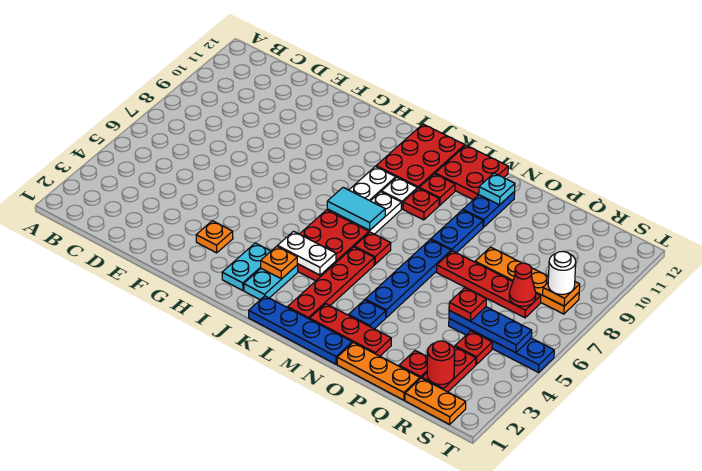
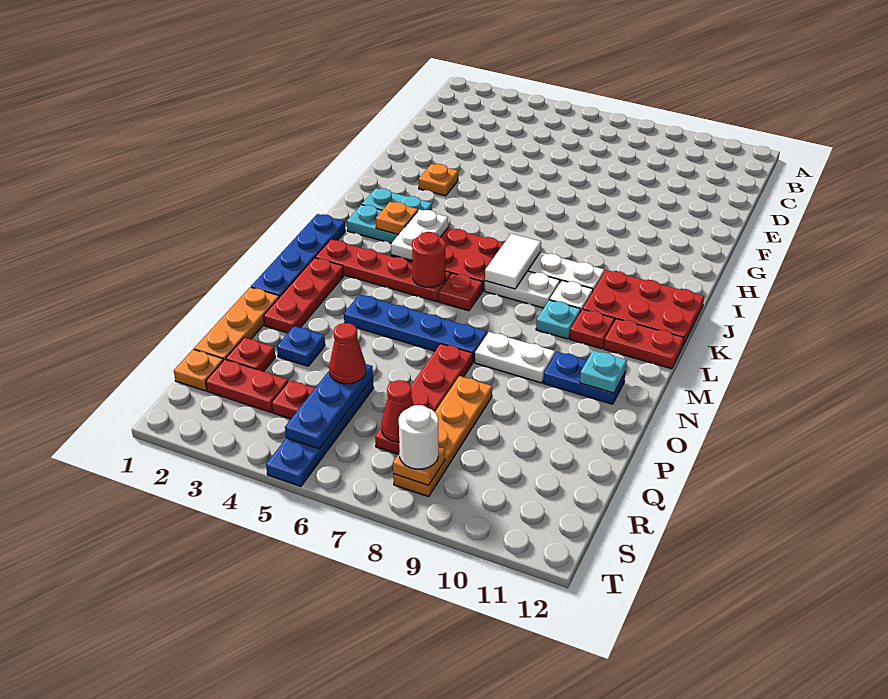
cyan tile J7:K7 level 2 -> white tile J7:K7 level 2
red plate L9 level 1 -> cyan plate L9 level 1
red plate L11:M12 level 1 -> red plate L11:L12 level 1
blue plate N3 level 1 -> blue plate P3 level 1
blue plate N8:N9 level 1 -> white plate N8:N9 level 1
red plate Q5 level 3 -> red cone Q5 level 3
orange plate R1:S1 level 1 -> orange plate R1 level 1
red round brick R2 level 2 -> red round brick L5 level 2

